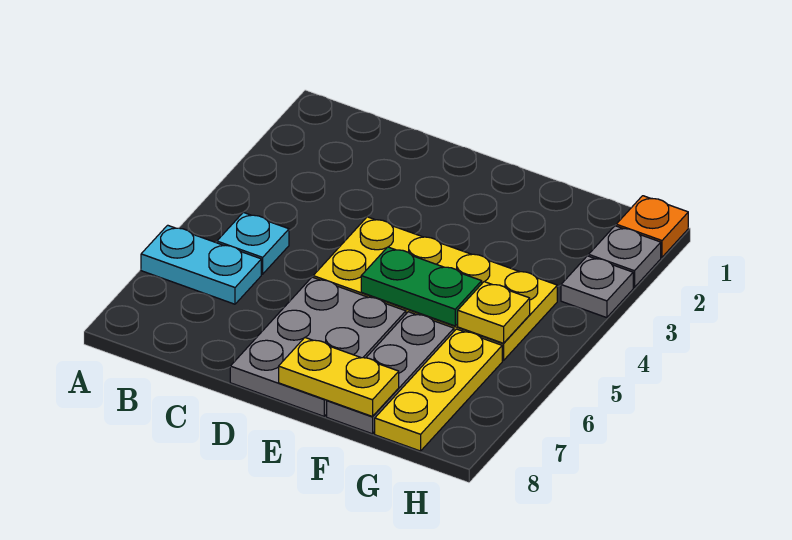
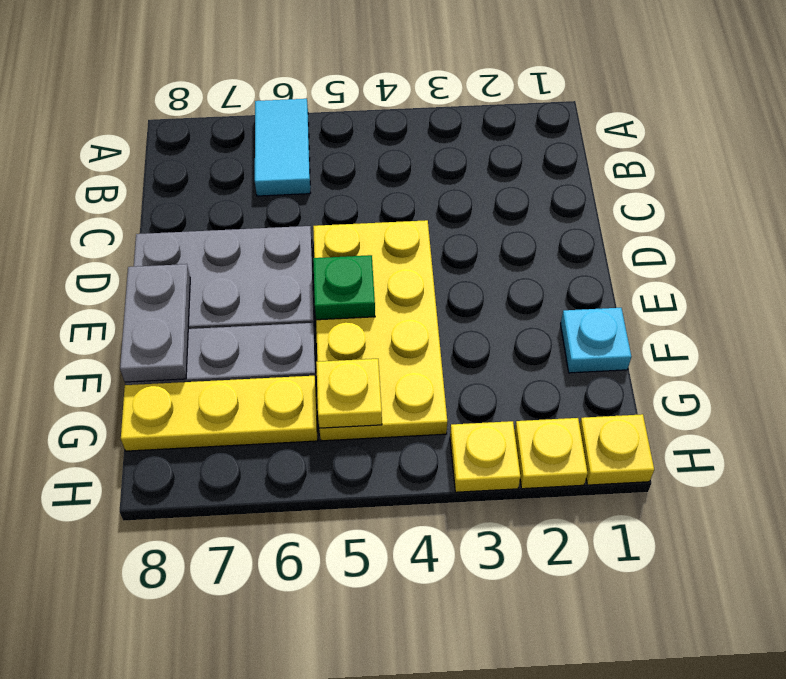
cyan plate A6:B6 level 1 -> cyan tile A6:B6 level 1
cyan plate B5 level 1 -> cyan plate F1 level 1
green plate E5:F5 level 2 -> green plate E5 level 2
yellow plate E8:F8 level 2 -> grey plate E8:F8 level 2
orange plate H1 level 1 -> yellow plate H1 level 1
grey plate H2 level 1 -> yellow plate H2 level 1
grey plate H3 level 1 -> yellow plate H3 level 1

